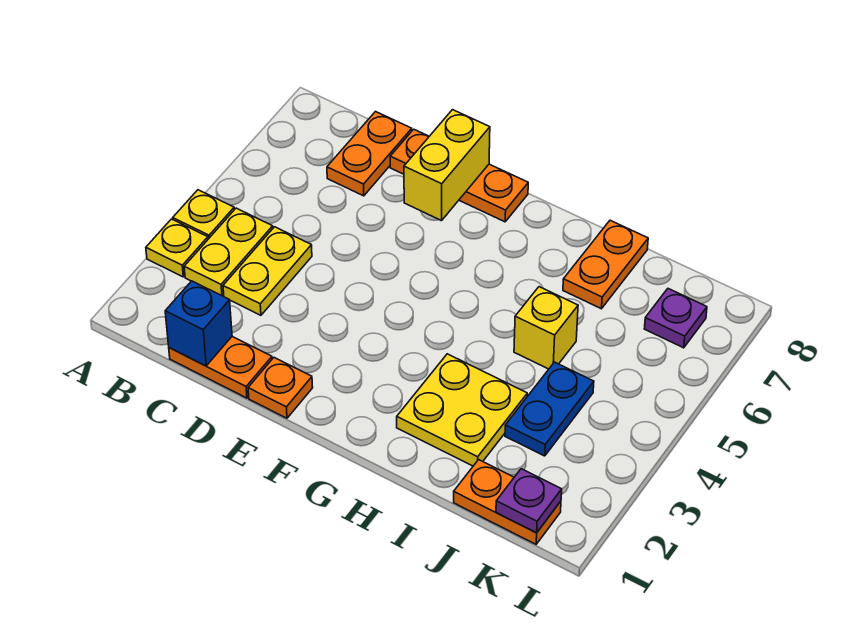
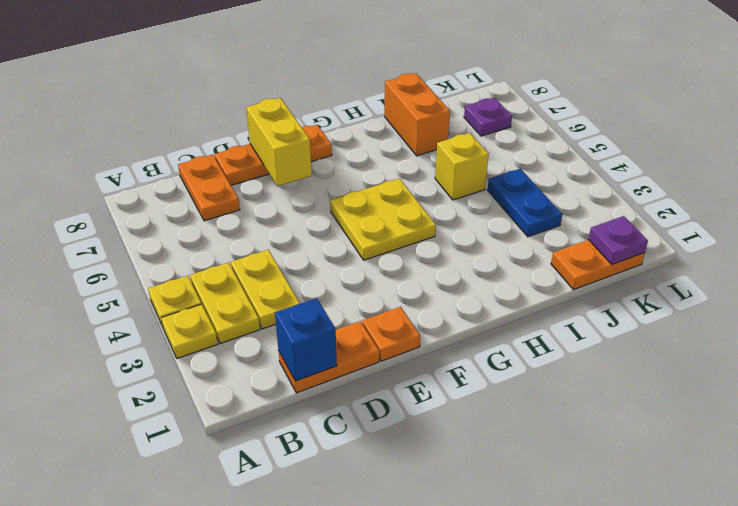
yellow plate H2:I3 level 1 -> yellow plate F4:G5 level 1
orange plate I7:I8 level 1 -> orange brick I7:I8 level 1

